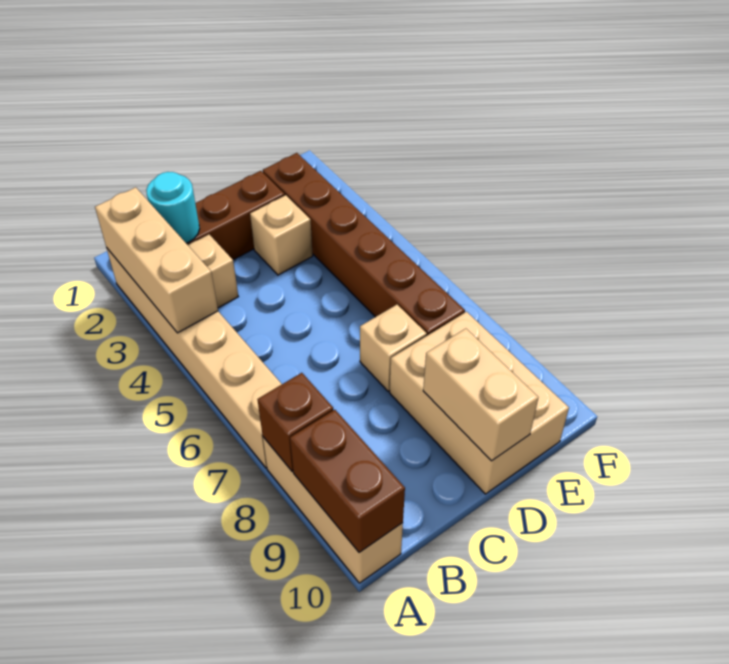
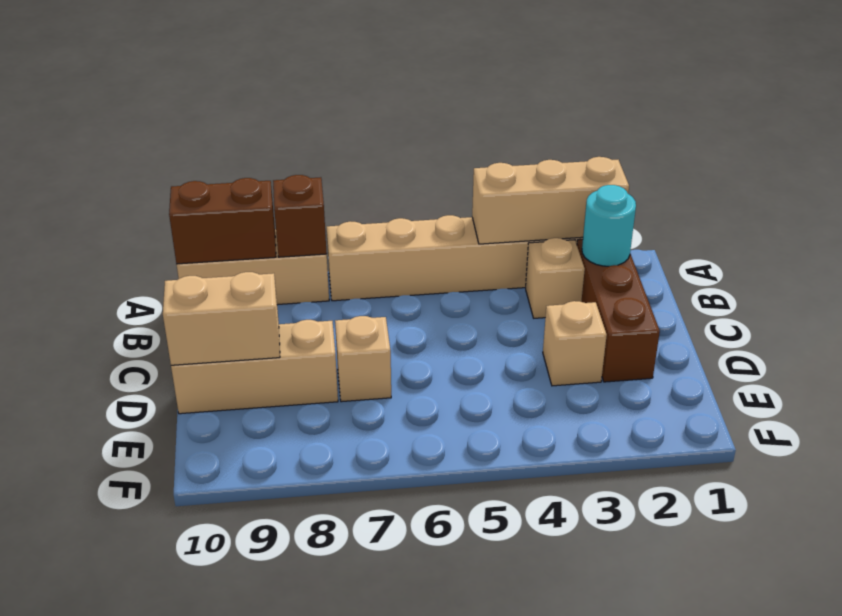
tan brick D8:E10 level 1 -> tan brick D8:D10 level 1
brown brick E2:E7 level 1 -> none

